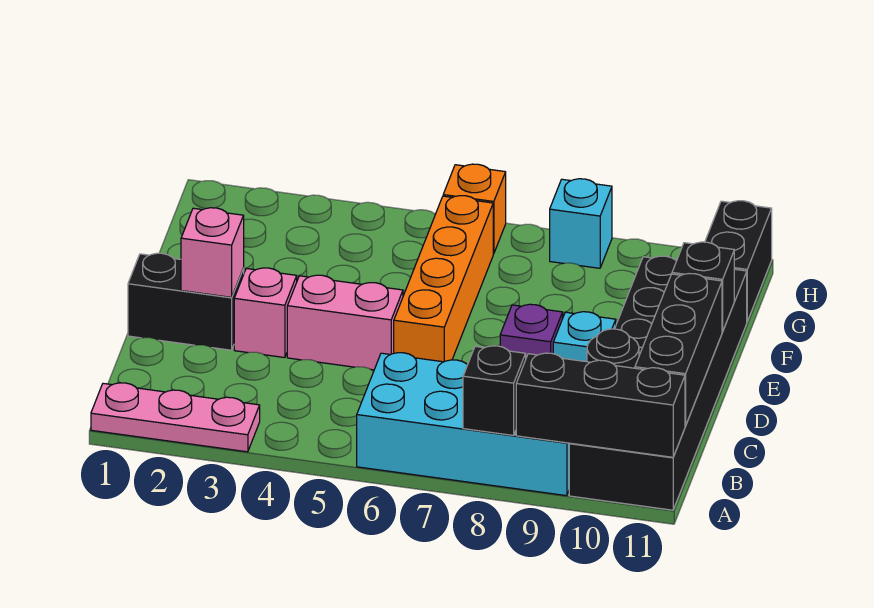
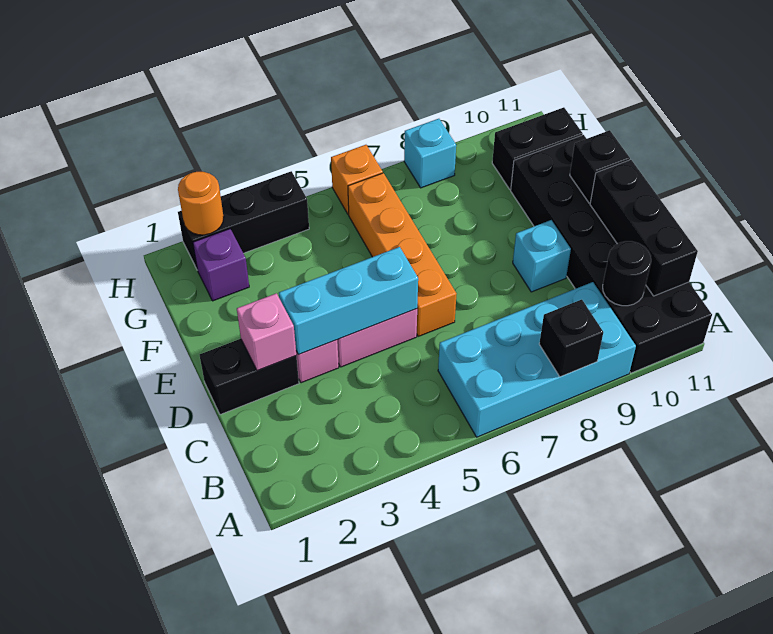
pink plate A1:A3 level 1 -> none
black brick A9:A11 level 2 -> black brick H2:H4 level 1
none -> cyan brick D3:D5 level 2
purple brick D8 level 1 -> purple brick G2 level 1
black brick G11:H11 level 1 -> black brick G10:G11 level 1
none -> orange round brick H2 level 2

